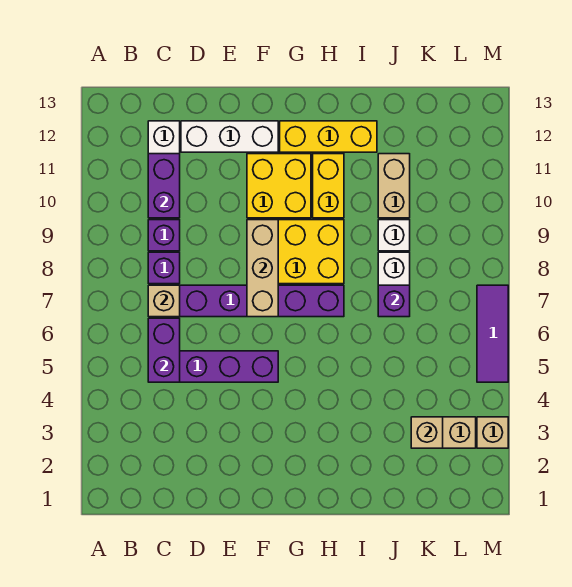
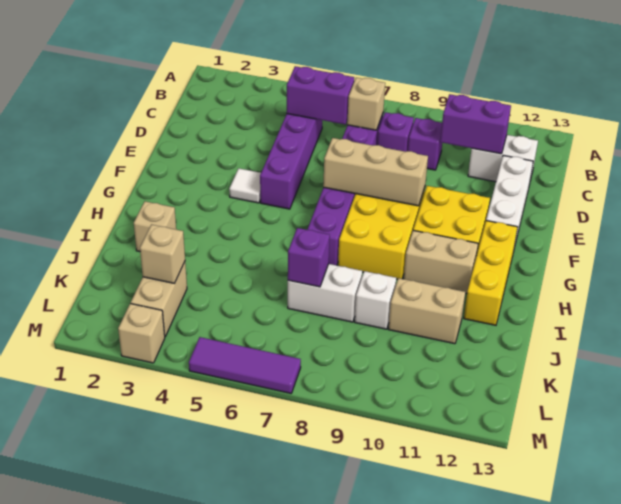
none -> white tile F4 level 1
yellow brick H10:H11 level 1 -> tan brick H10:H11 level 1
none -> tan brick I2 level 1

